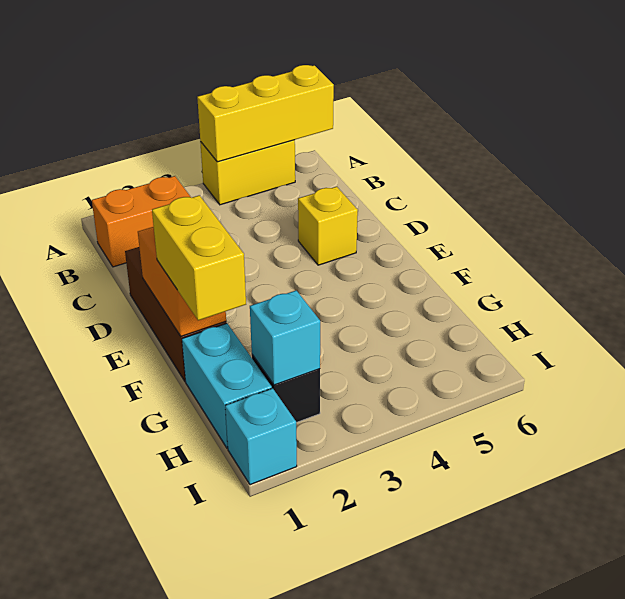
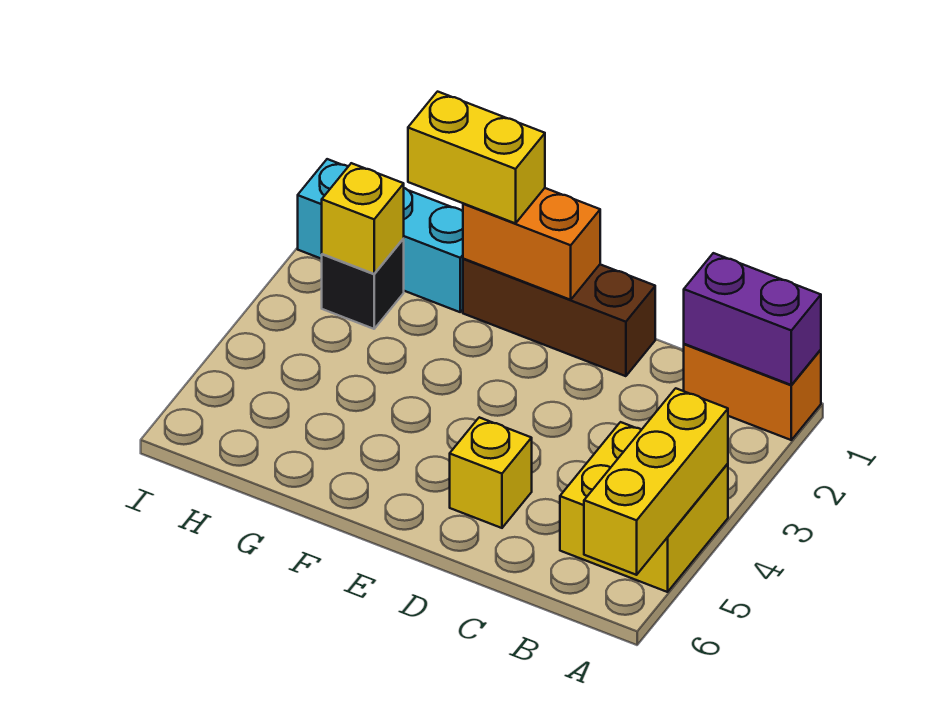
none -> purple brick A1:B1 level 2
yellow brick A4:A5 level 1 -> yellow brick A4:B5 level 1
orange brick B1:B2 level 1 -> orange brick A1:B1 level 1
cyan brick H2 level 2 -> yellow brick H2 level 2

